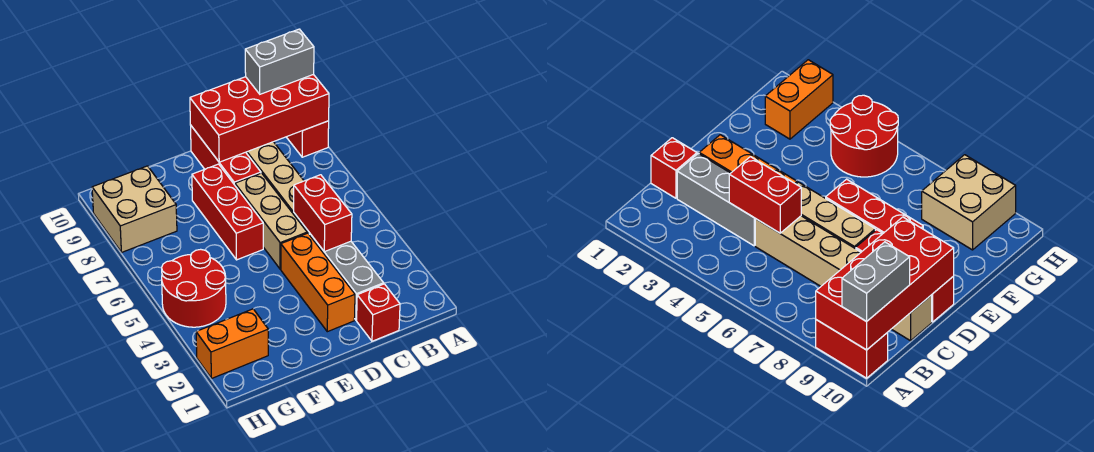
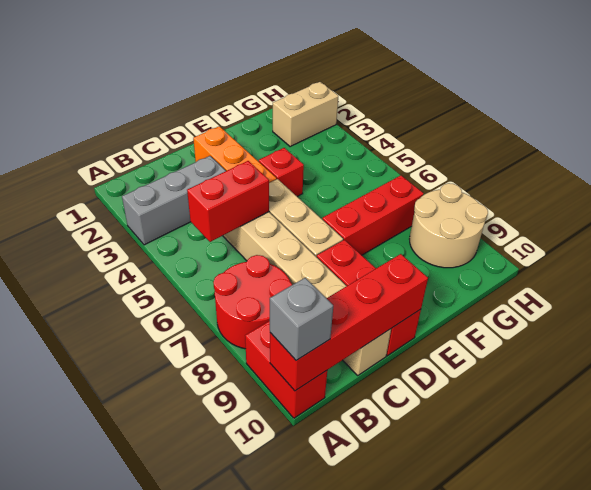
red brick A9:D10 level 2 -> red brick A10:D10 level 2
grey brick A10:B10 level 3 -> grey brick A10 level 3
red brick C1 level 1 -> red brick E4 level 1
grey brick C2:C4 level 1 -> grey brick A3:C3 level 1
red brick C4:C5 level 2 -> red brick B5:C5 level 2
red brick E6:E8 level 1 -> red brick E7:G7 level 1
orange brick G2:H2 level 1 -> tan brick G2:H2 level 1
red round brick G4:H5 level 1 -> red round brick A7:B8 level 1
tan brick G8:H9 level 1 -> tan round brick G8:H9 level 1

